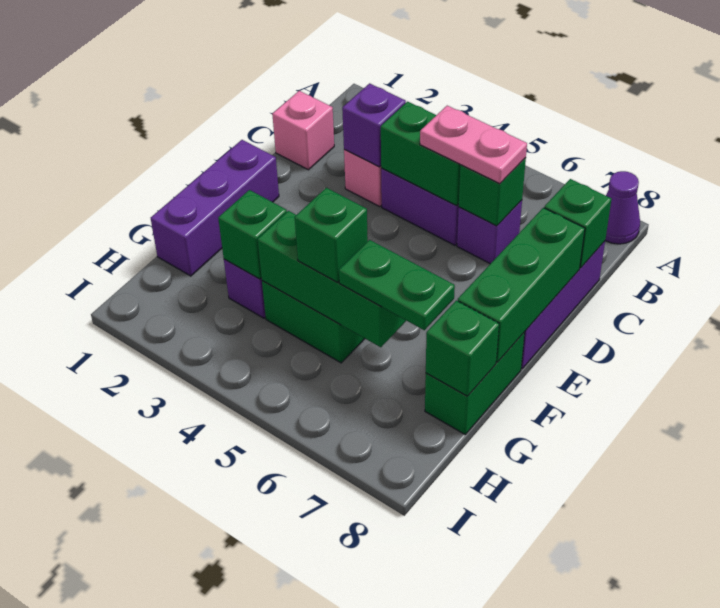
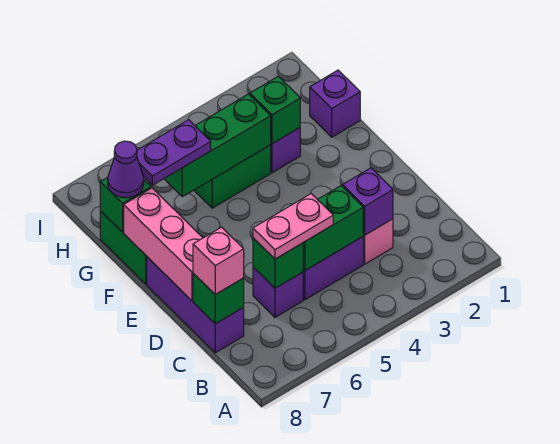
purple cone A8 level 1 -> purple cone G8 level 3
pink brick C1 level 1 -> pink brick C8 level 3
green brick D8:F8 level 2 -> pink brick D8:F8 level 2
purple brick E1:G1 level 1 -> purple brick G1 level 1
green brick G5 level 3 -> none
green plate G6:G7 level 3 -> purple plate G6:G7 level 3

